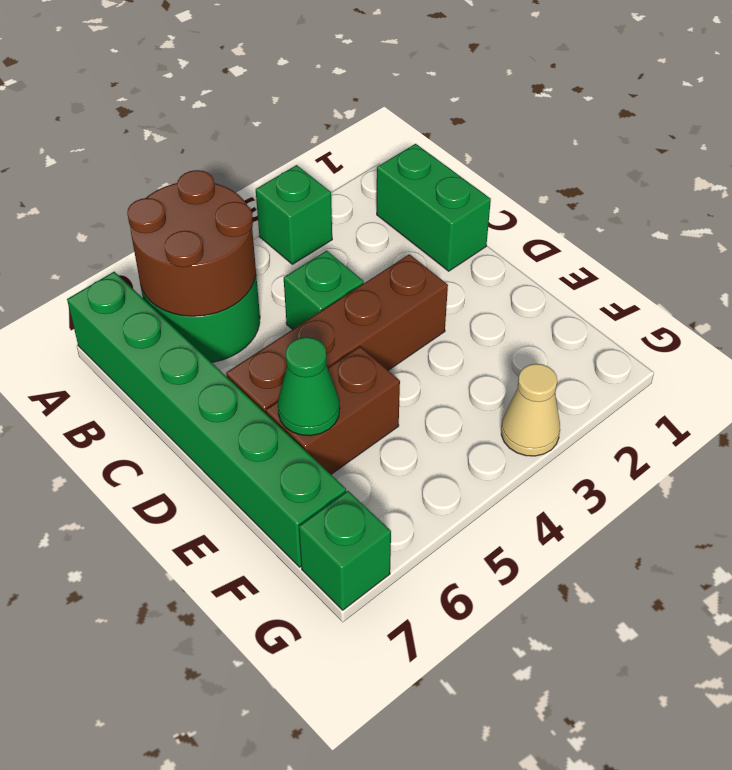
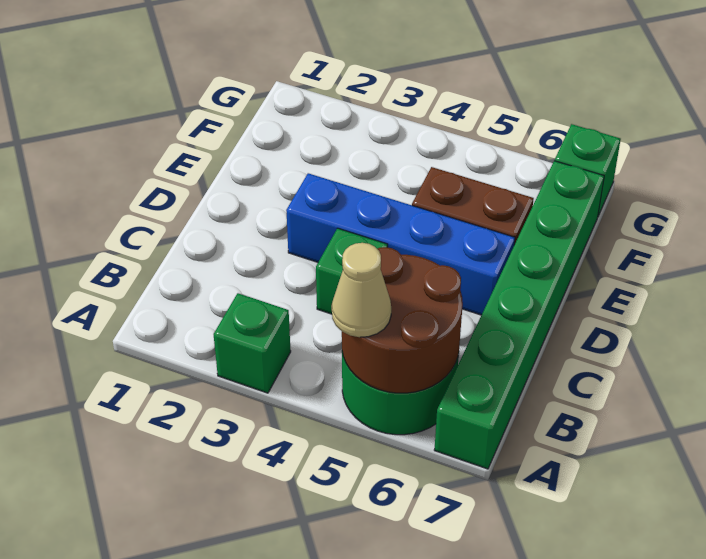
green brick B1:C1 level 1 -> none
brown brick D3:D6 level 1 -> blue brick D3:D6 level 1
green cone E6 level 2 -> none
tan cone G3 level 1 -> tan cone A5 level 3

